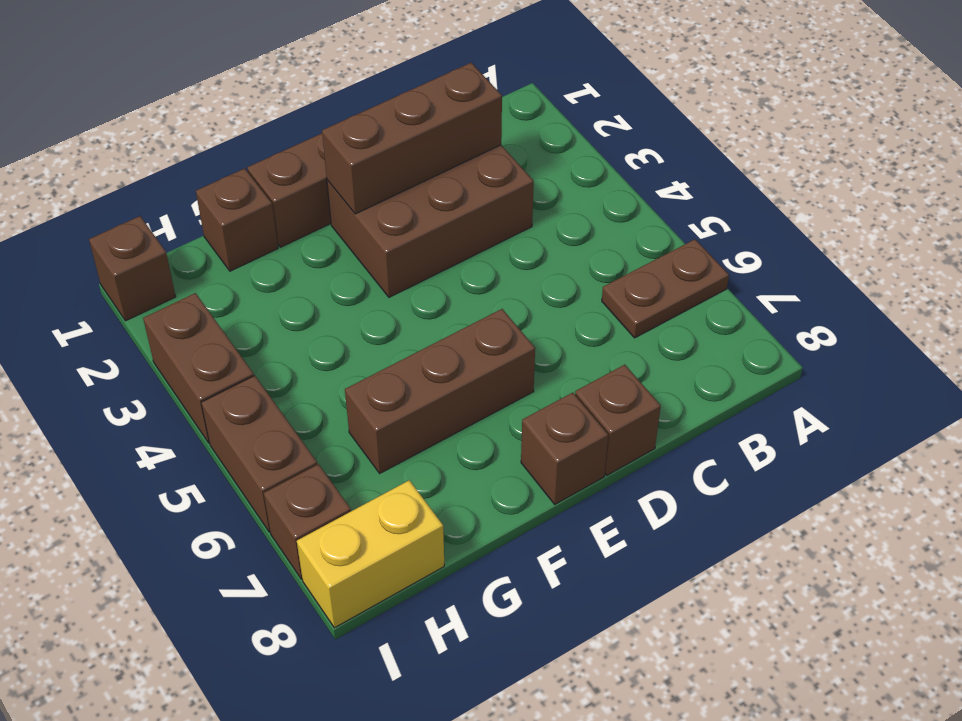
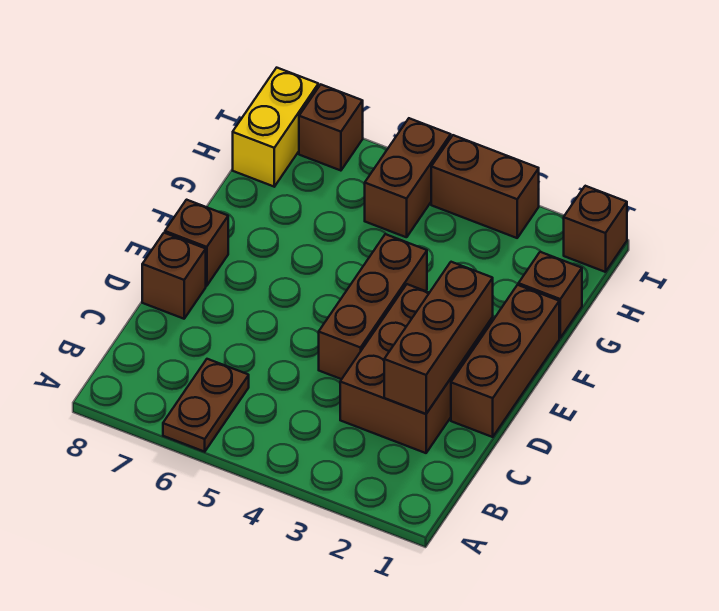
brown brick E6:G6 level 1 -> brown brick D4:F4 level 1
brown brick I5:I6 level 1 -> brown brick H5:I5 level 1

